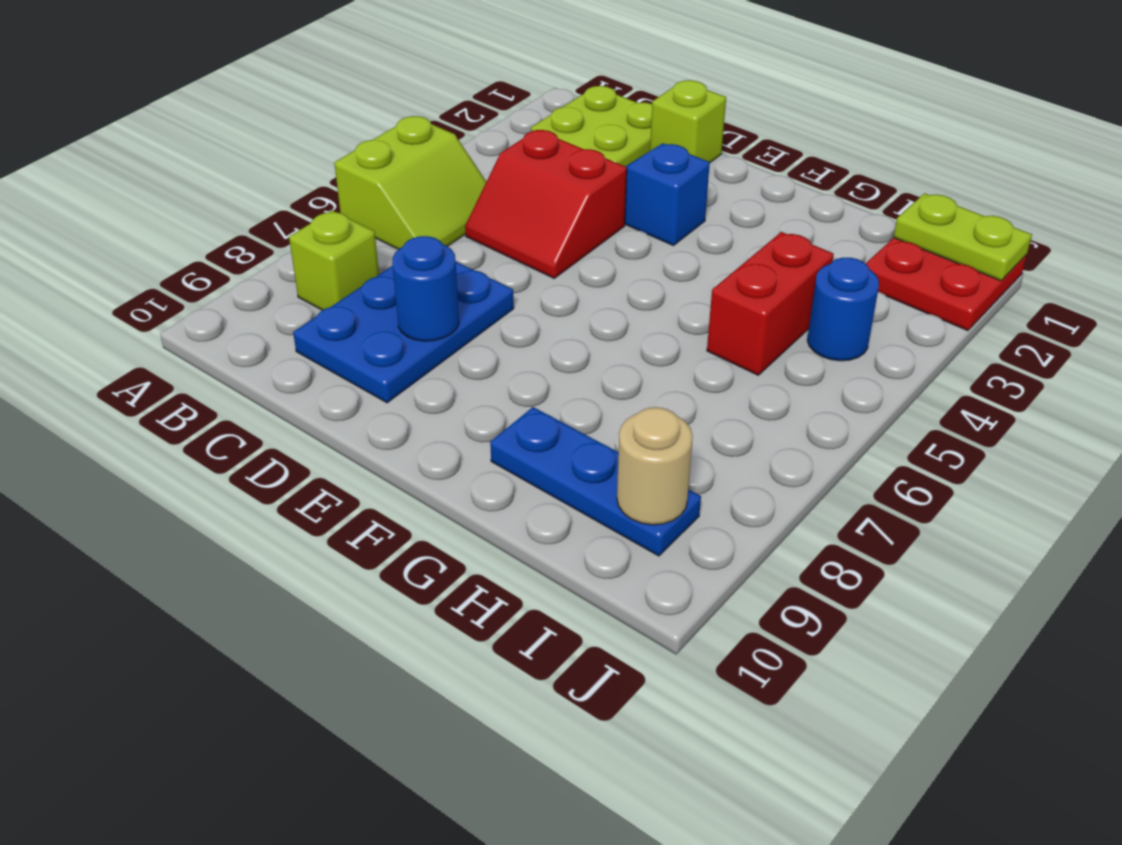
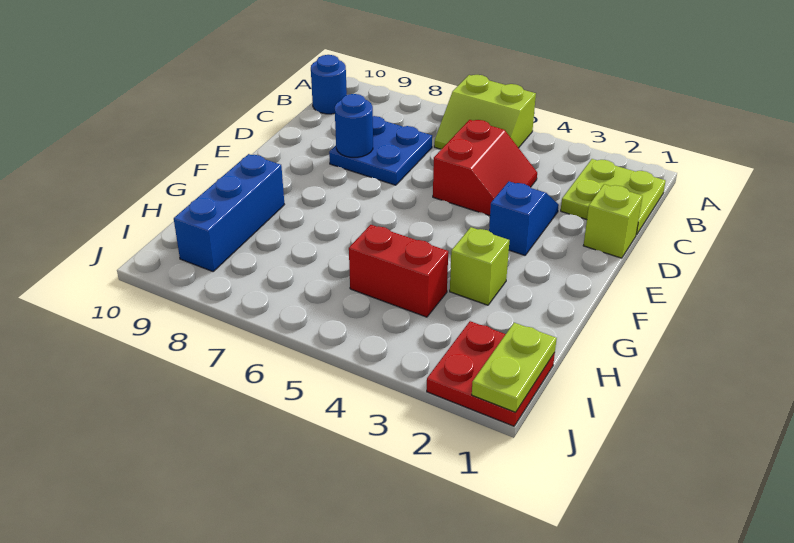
lime brick B8 level 1 -> lime brick G3 level 1
red slope C4:D5 level 1 top 4 -> red slope C4:D5 level 1 top 5
blue plate C7:D9 level 1 -> blue plate C7:D8 level 1
blue plate G9:I9 level 1 -> blue brick G9:I9 level 1
blue round brick I4 level 1 -> blue round brick B10 level 1
tan round brick I9 level 2 -> none

